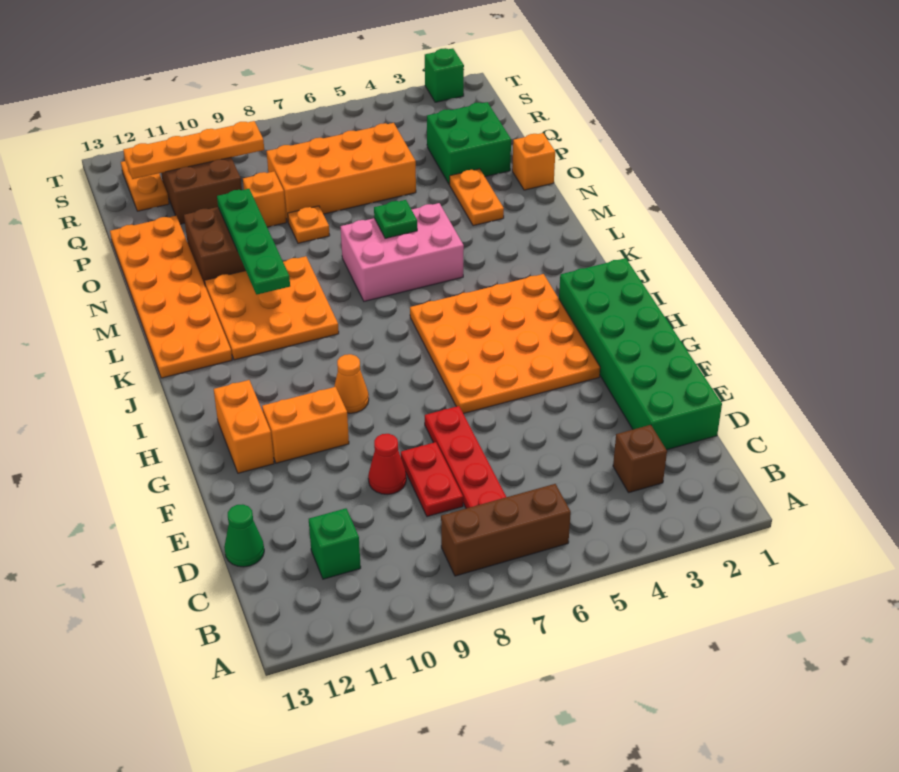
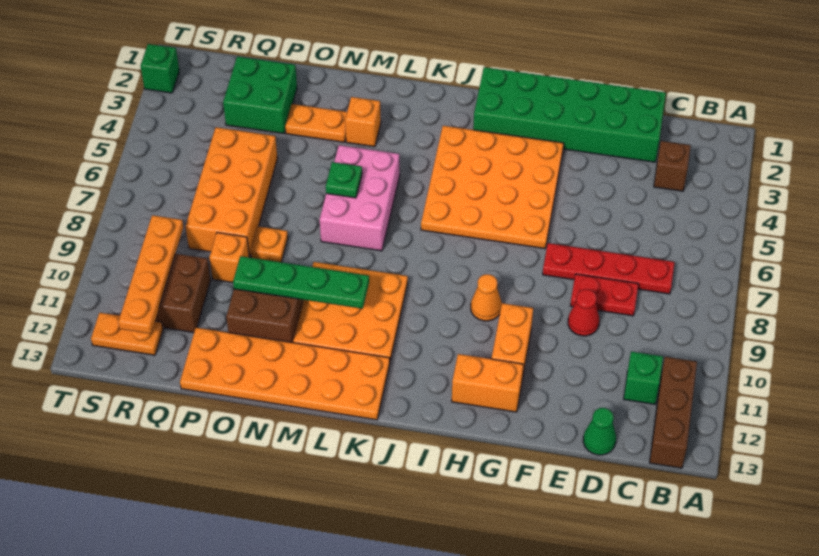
brown brick B6:B8 level 1 -> brown brick B11:B13 level 1
orange brick O1 level 1 -> orange brick M3 level 1

